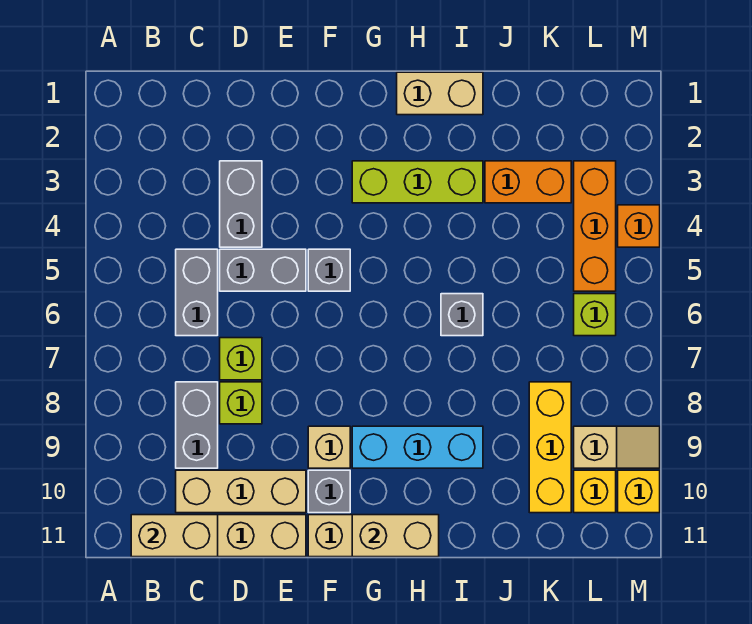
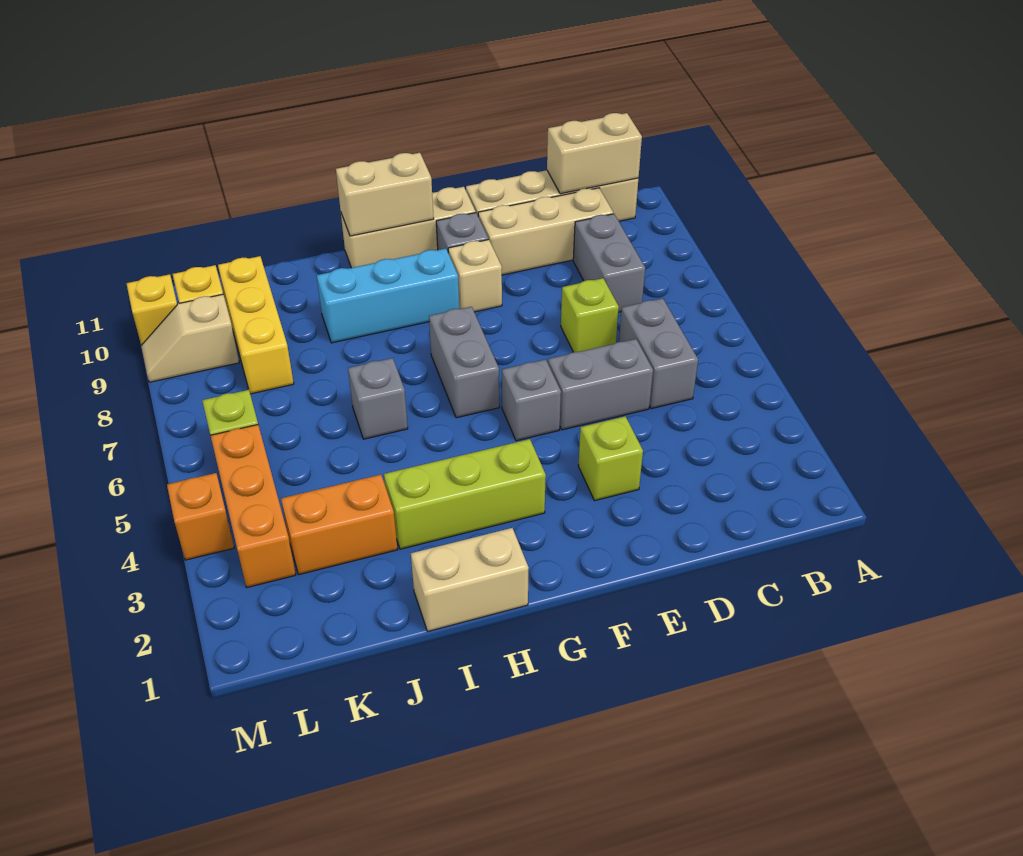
grey brick D3:D4 level 1 -> grey brick G6:G7 level 1
lime brick D8 level 1 -> lime brick E3 level 1

